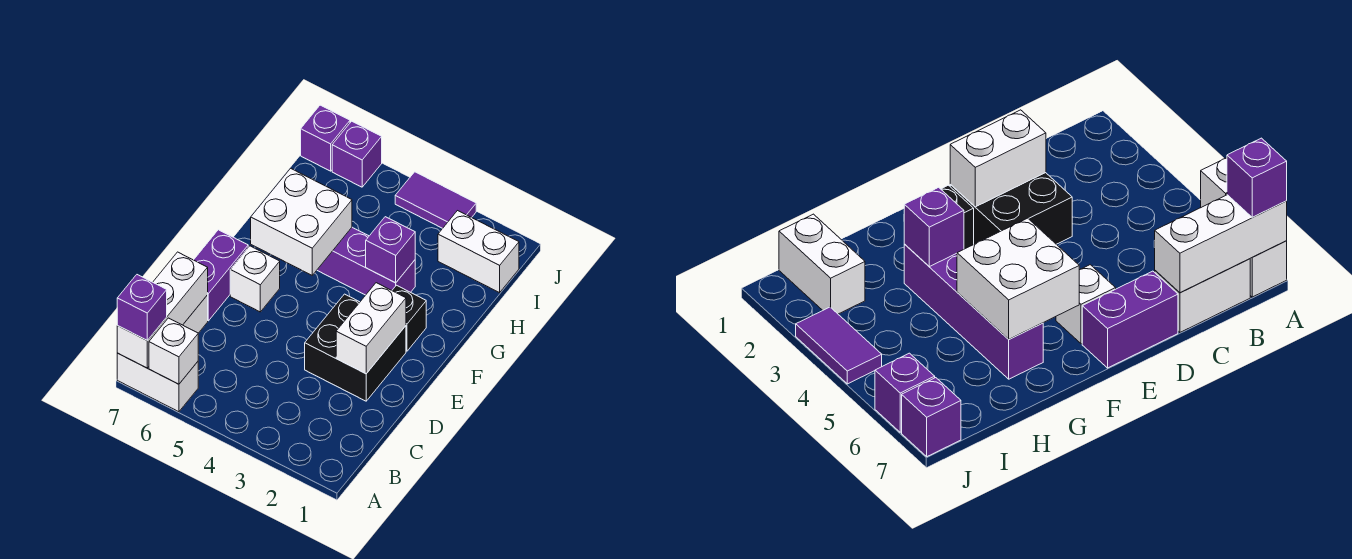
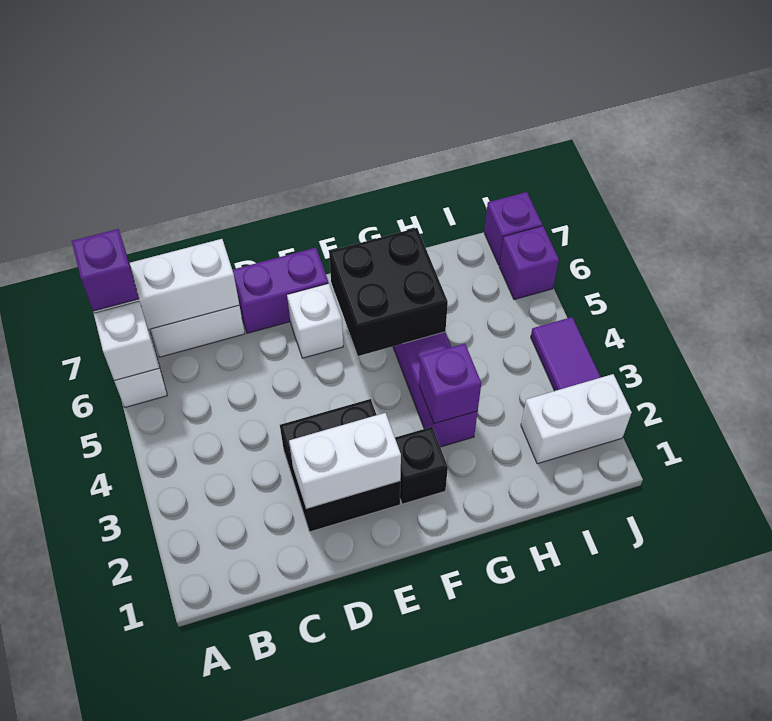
white brick F5:G6 level 2 -> black brick F5:G6 level 2
white brick I1:I2 level 1 -> white brick I2:J2 level 1

